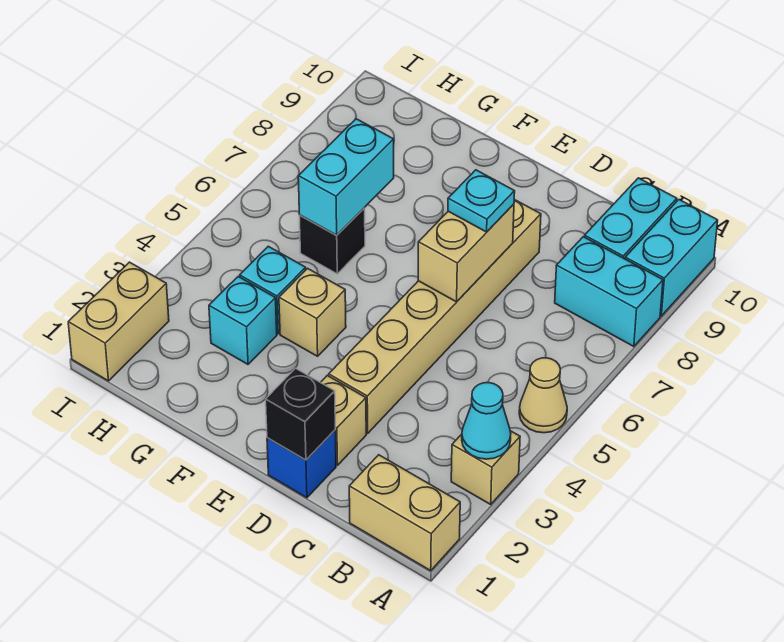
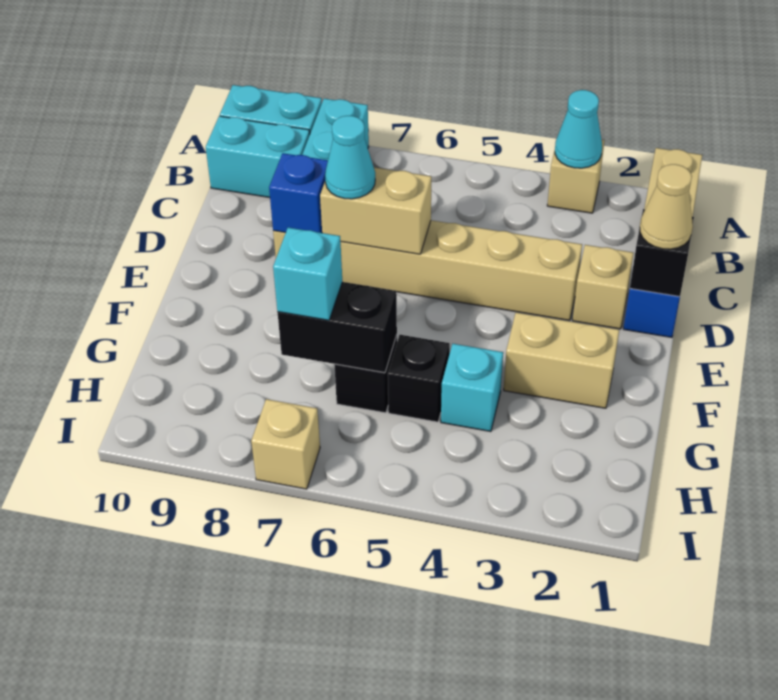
tan cone A5 level 1 -> tan cone D1 level 3
cyan plate D7 level 3 -> cyan cone D7 level 3
none -> blue brick D8 level 2
tan brick F4 level 1 -> tan brick I7 level 1
cyan brick G3 level 1 -> cyan brick G7 level 3
none -> black brick G5 level 1
cyan brick G6:G7 level 2 -> black brick G6:G7 level 2
tan brick I1:I2 level 1 -> tan brick F2:F3 level 1

